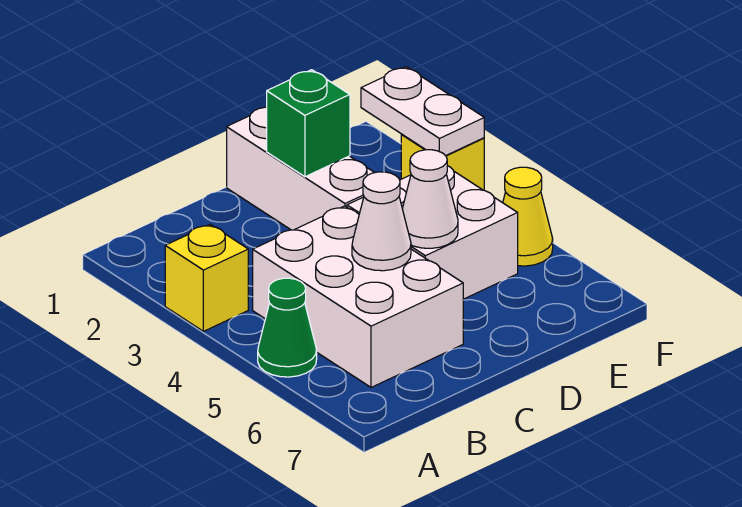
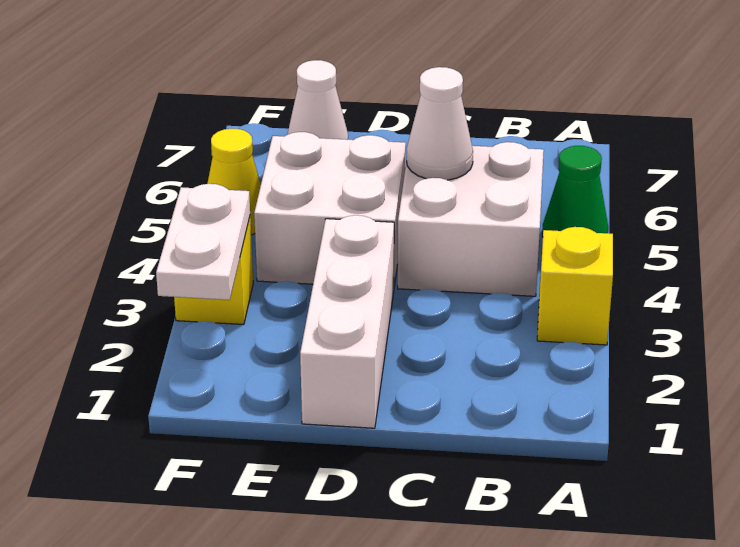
white brick B4:C6 level 1 -> white brick B4:C5 level 1
green brick D2 level 2 -> none
white cone D5 level 2 -> white cone E7 level 1

